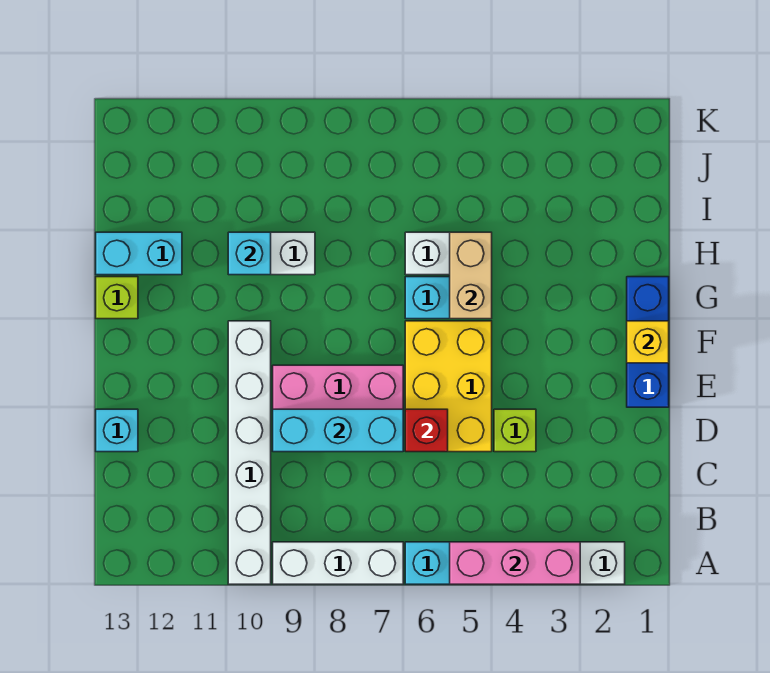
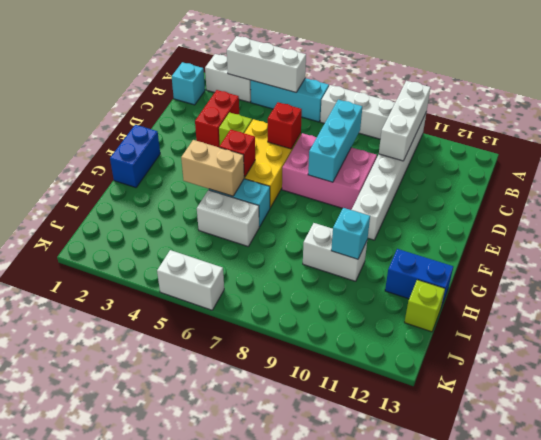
pink brick A3:A5 level 2 -> white brick A3:A5 level 2
none -> white brick A10:C10 level 2
none -> red brick C3:D3 level 1
cyan brick D7:D9 level 2 -> cyan brick C8:E8 level 2
cyan brick D13 level 1 -> cyan brick B1 level 1
blue brick E1:G1 level 1 -> blue brick F1:G1 level 1
yellow brick F1 level 2 -> none
none -> red brick F5 level 2
tan brick G5:H5 level 2 -> tan brick G4:G5 level 2
lime brick G13 level 1 -> lime brick I13 level 1
cyan brick H12:H13 level 1 -> blue brick H12:H13 level 1
none -> white brick K5:K6 level 1

